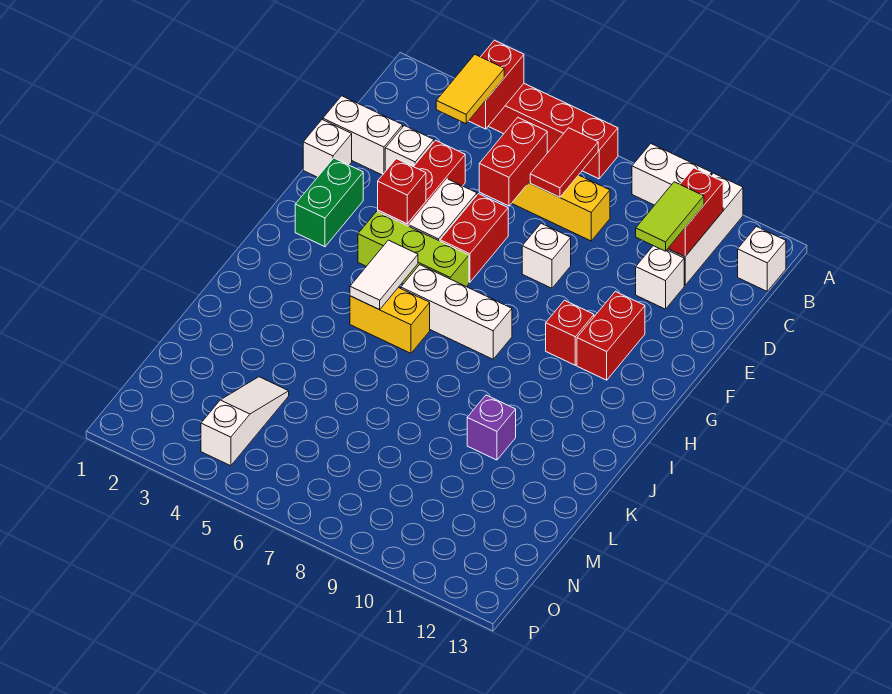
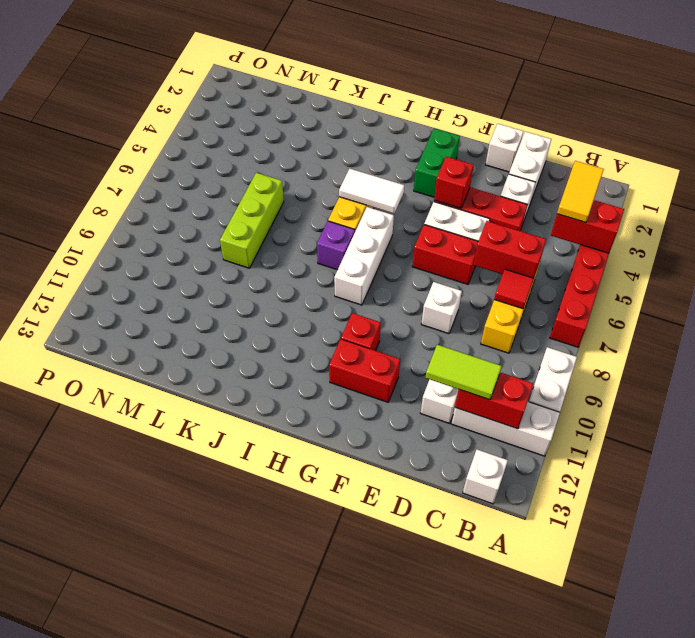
yellow tile B4:C4 level 3 -> yellow tile B3:B4 level 3
red tile B7:C7 level 2 -> red tile C7 level 2
green brick F2:G2 level 1 -> green brick G2:G3 level 1
lime brick G4:G6 level 1 -> lime brick L6:L8 level 1
purple brick K10 level 1 -> purple brick I7 level 1
white slope M4:O4 level 1 top O -> none

